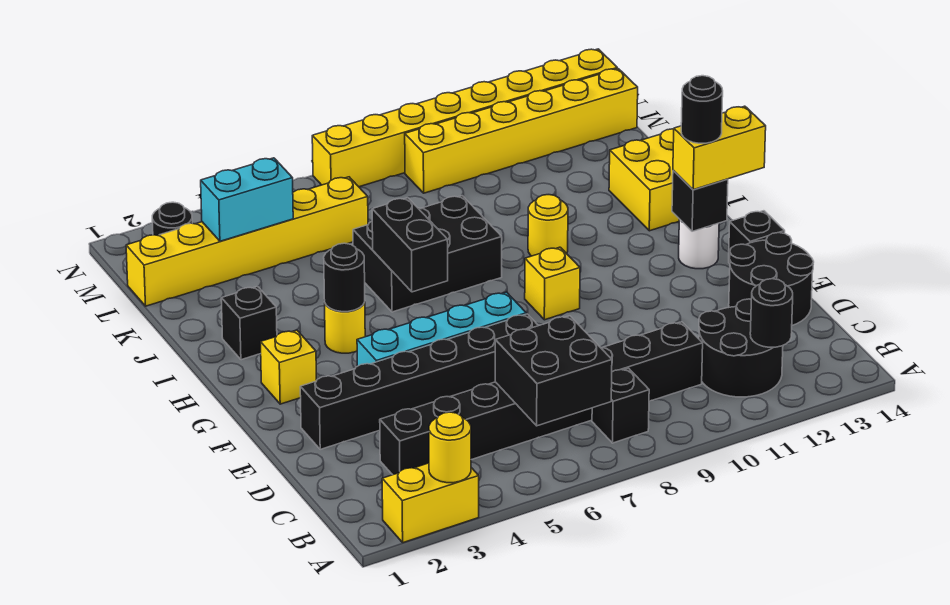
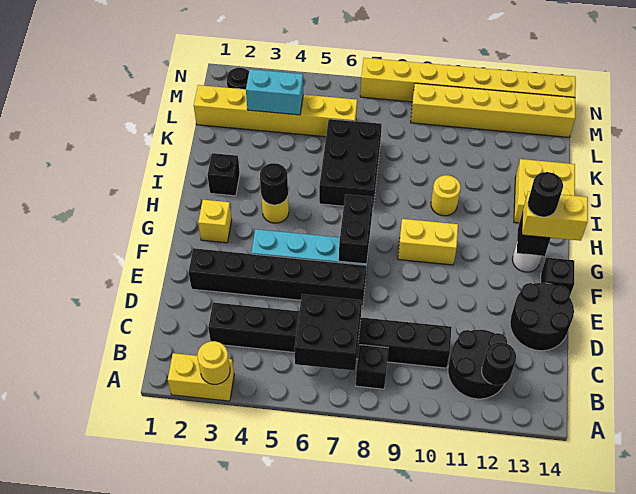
yellow brick G9 level 1 -> yellow brick G9:G10 level 1
black brick H6:I6 level 2 -> black brick F7:G7 level 2
black brick I6:J8 level 1 -> black brick I6:K7 level 1

